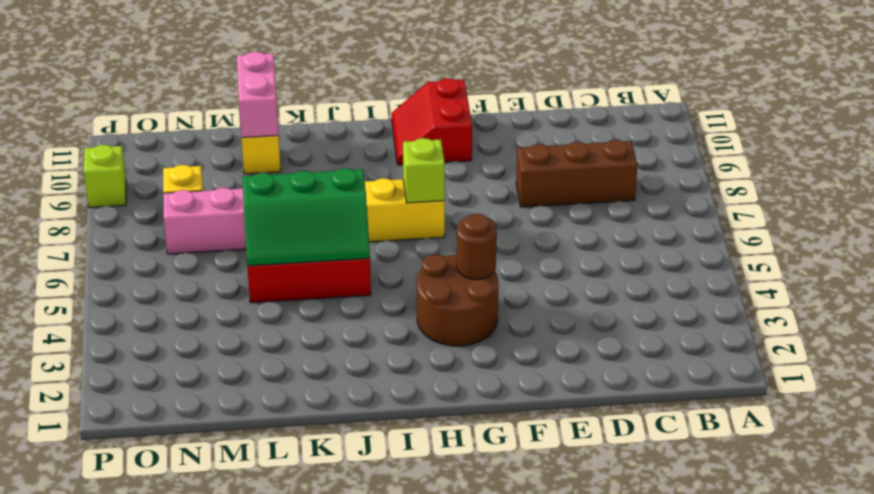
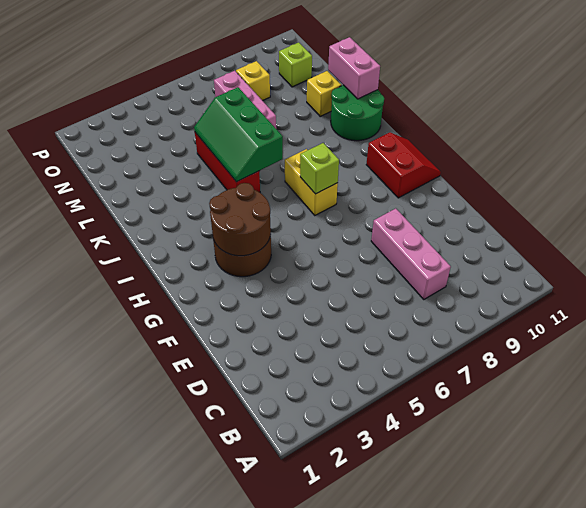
brown brick C8:E8 level 1 -> pink brick C8:E8 level 1
brown round brick G4 level 2 -> brown round brick G3:H4 level 2
red slope G10:H11 level 1 top G -> red slope G10:H11 level 1 top 10
none -> green round brick J10:K11 level 1
pink brick L10:L11 level 2 -> pink brick K11:L11 level 2
lime brick P9 level 1 -> lime brick N10 level 1

